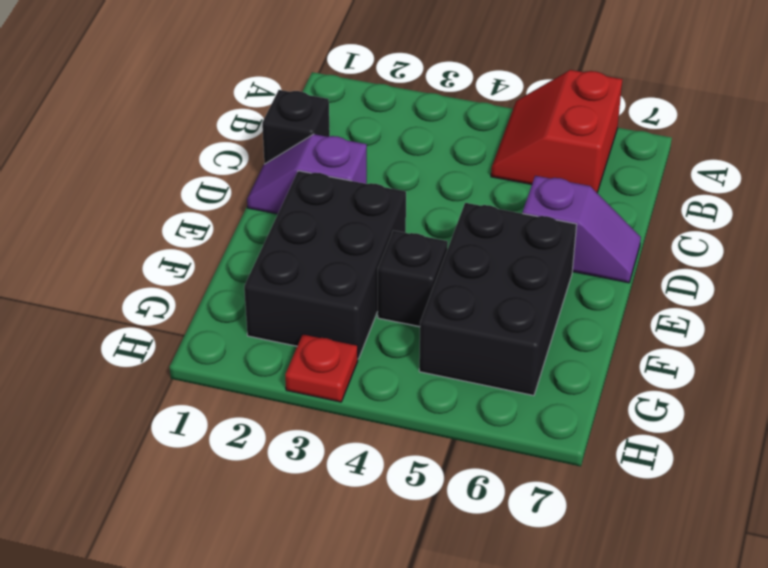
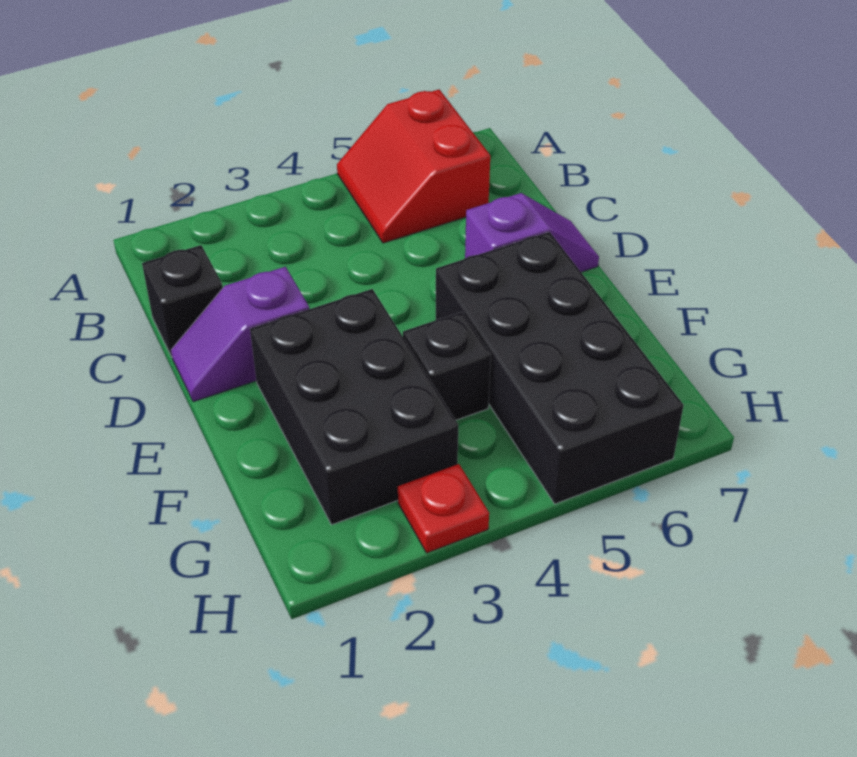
black brick E5:G6 level 1 -> black brick E5:H6 level 1

